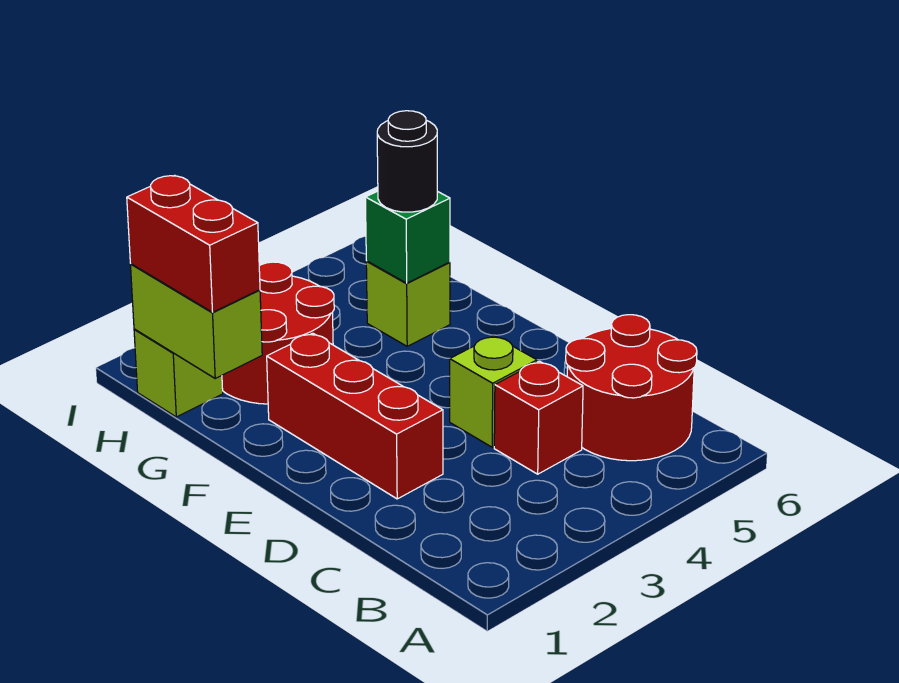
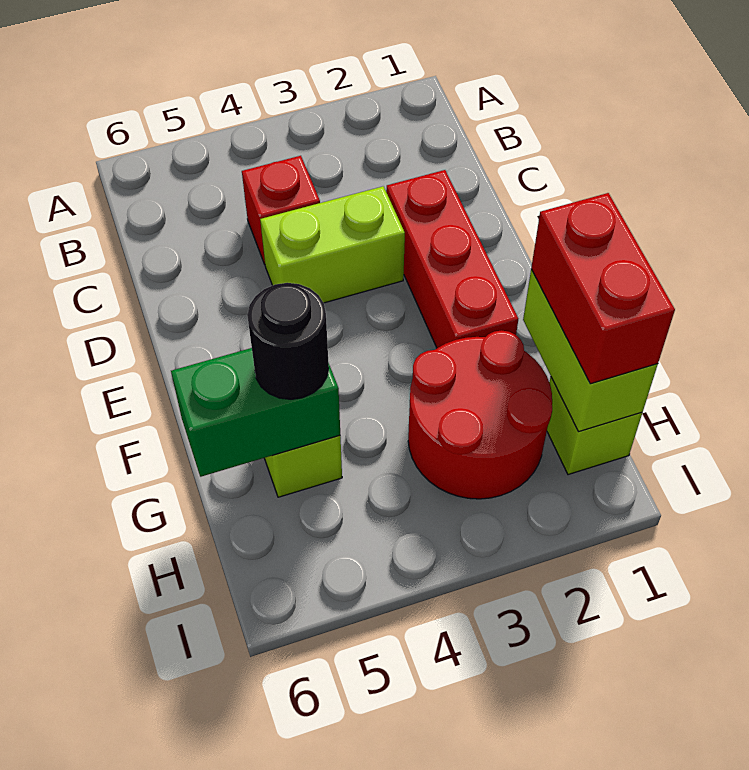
red round brick B5:C6 level 1 -> none
lime brick D4 level 1 -> lime brick D3:D4 level 1
green brick G5 level 2 -> green brick G5:G6 level 2

